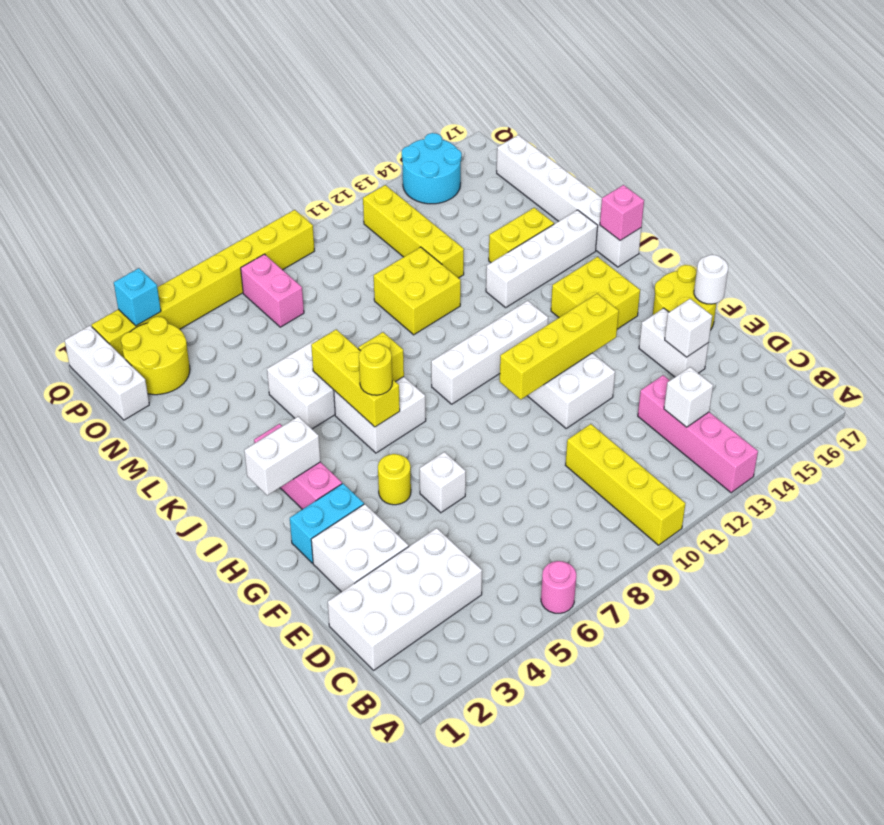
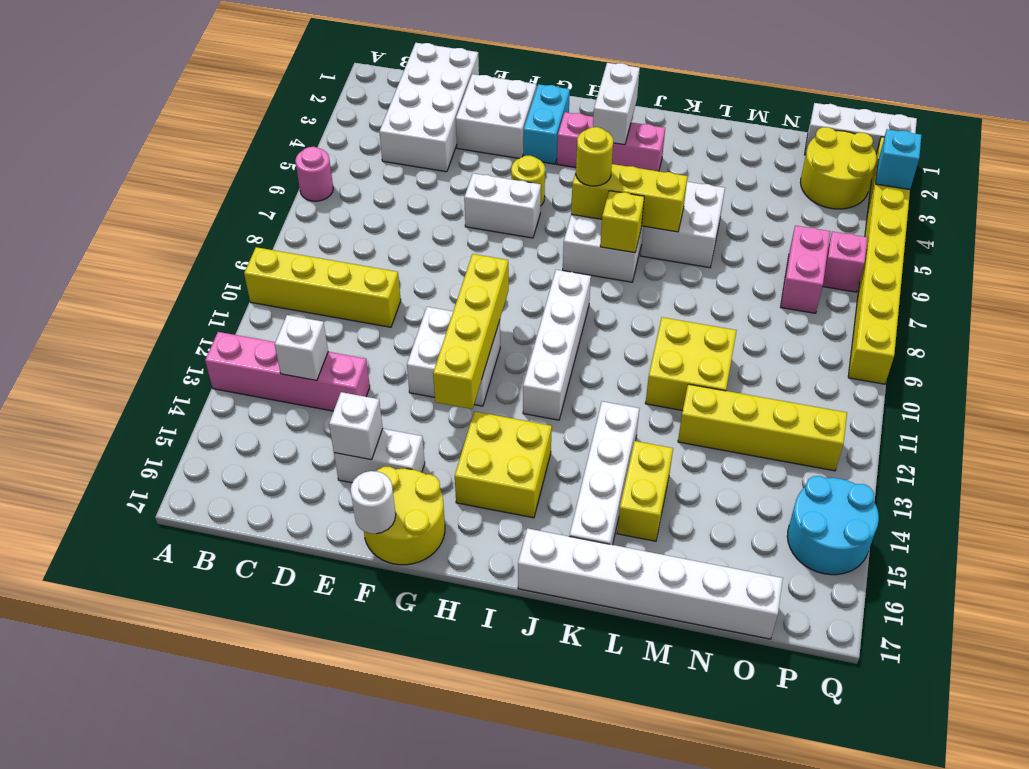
white brick F6 level 1 -> white brick F6:G6 level 1
pink brick J17 level 2 -> pink brick P6 level 1
pink brick O7:P7 level 1 -> pink brick O6:O7 level 1

